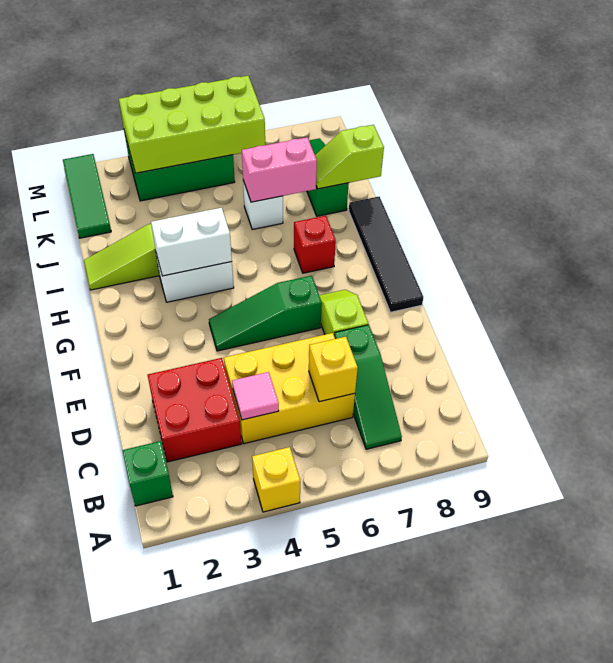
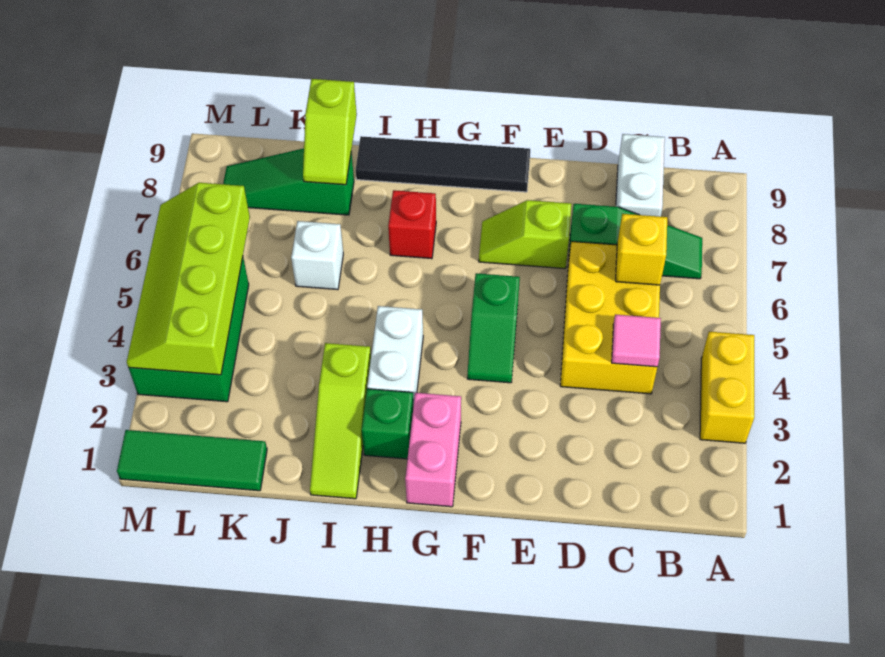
yellow brick A4 level 1 -> yellow brick A3:A4 level 1
green brick B1 level 1 -> green brick H2 level 1
red brick C2:D3 level 1 -> none
green slope F4:F6 level 1 top 6 -> green slope F4:F5 level 1 top 5
white brick H3:H4 level 2 -> white brick C8:C9 level 1
pink brick J6:J7 level 2 -> pink brick G1:G2 level 1
lime brick L3:M6 level 2 -> lime slope L3:M6 level 2 top L

